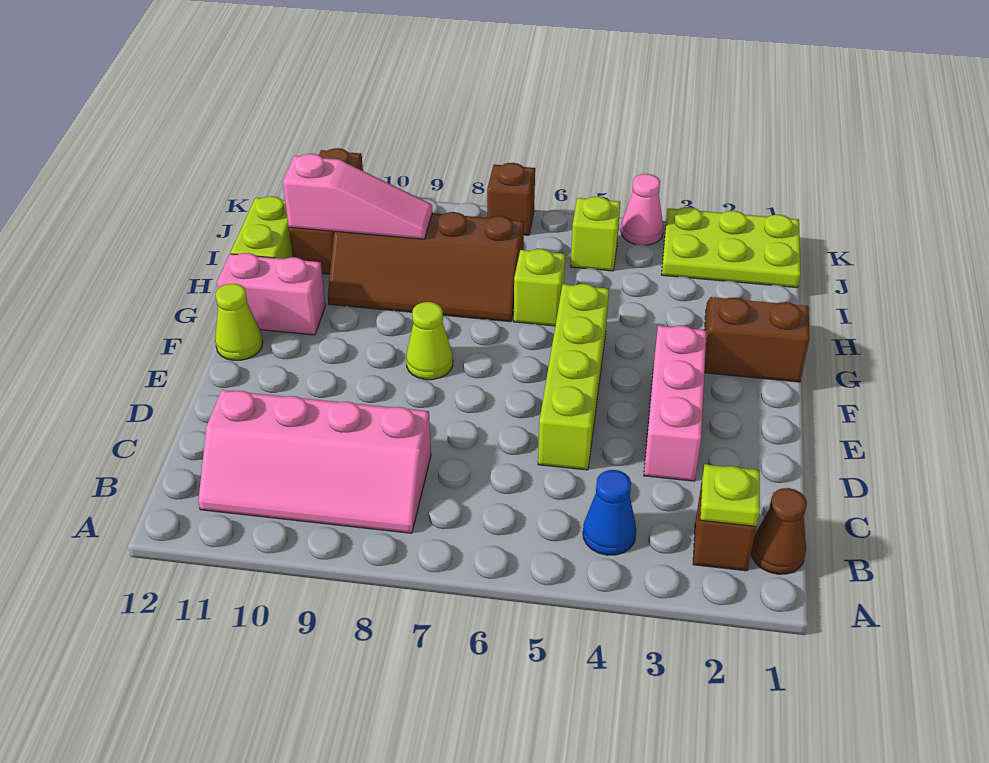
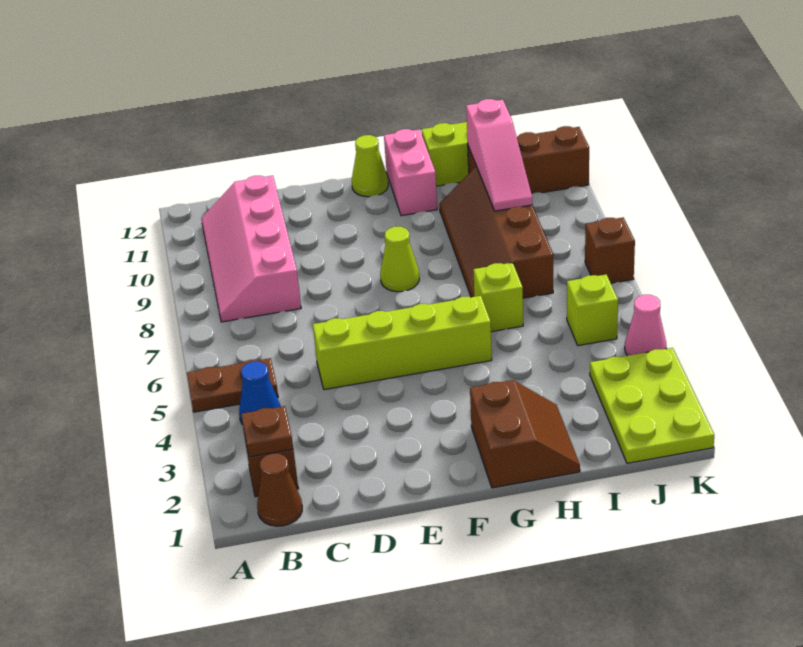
none -> brown plate A5:B5 level 1
lime plate B2 level 2 -> brown plate B2 level 2
pink brick D3:F3 level 1 -> none

